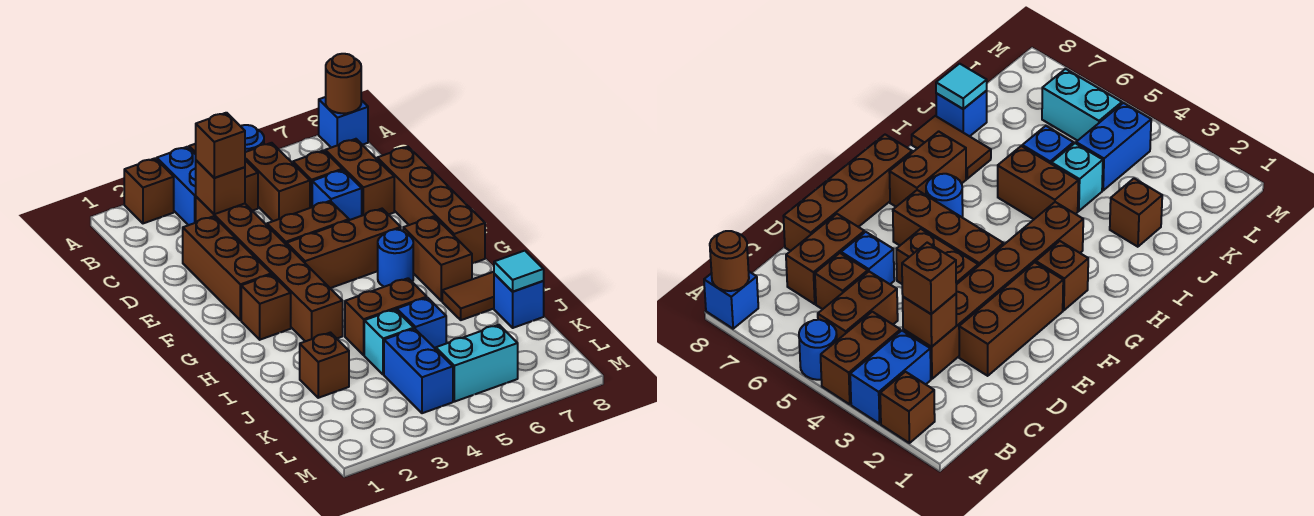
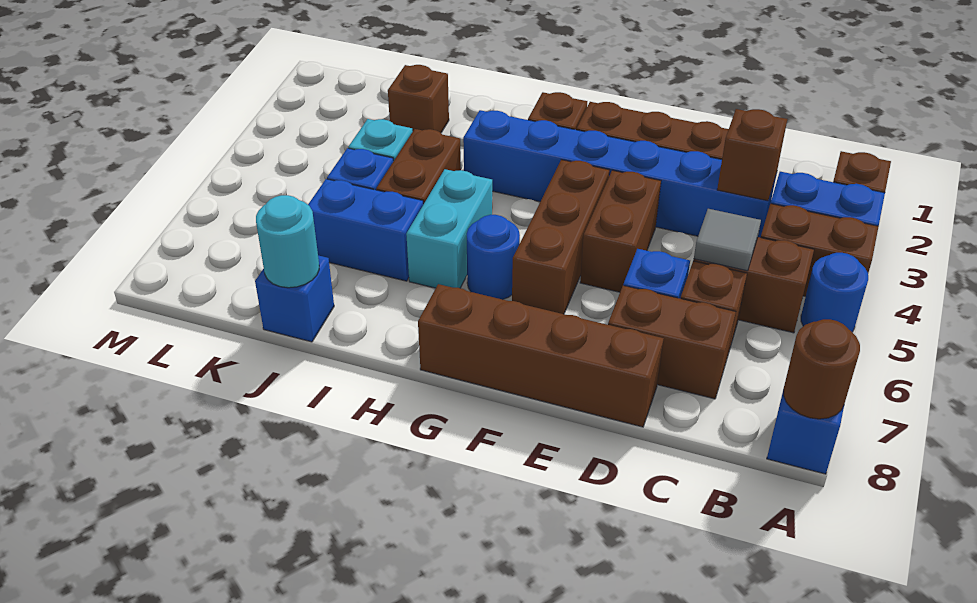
brown brick C3:H3 level 1 -> blue brick C3:H3 level 1
brown brick C3 level 3 -> none
none -> grey tile C5 level 2
brown brick G7:H7 level 1 -> none
brown tile I7:I8 level 1 -> none
cyan tile J8 level 2 -> cyan round brick J8 level 2
blue brick K4:L4 level 1 -> blue brick I6:J6 level 1
cyan brick L5:L6 level 1 -> cyan brick H5:H6 level 1

